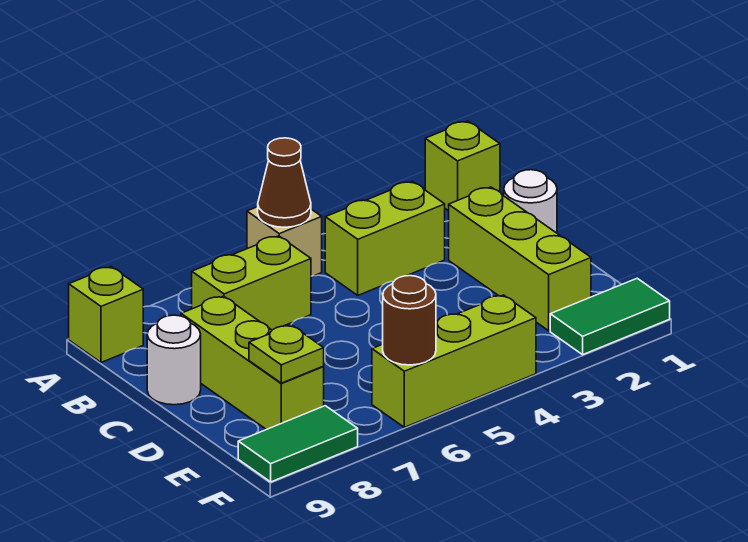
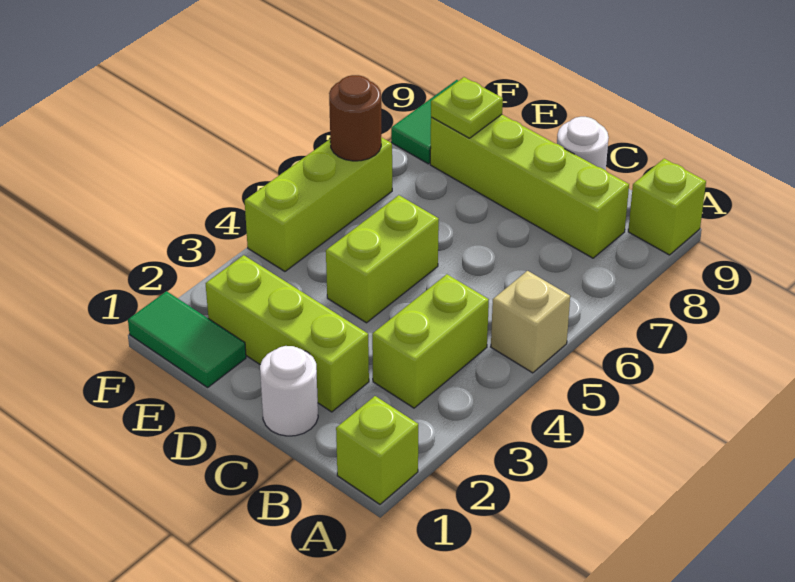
brown cone A5 level 2 -> none
lime brick B6:B7 level 1 -> lime brick D4:D5 level 1
lime brick C8:E8 level 1 -> lime brick B8:E8 level 1
green tile F1:F2 level 1 -> green tile E1:F1 level 1

